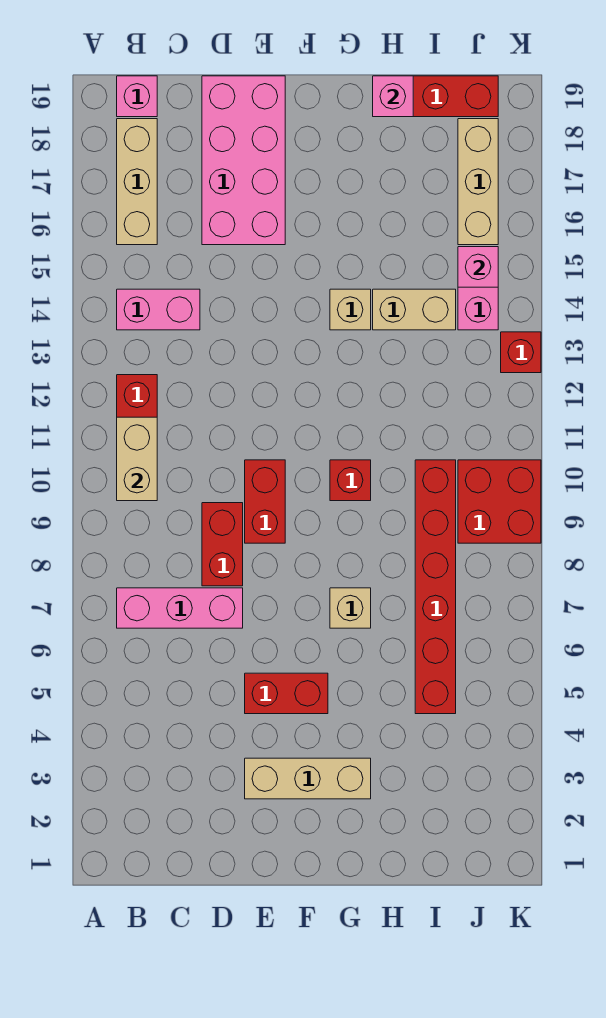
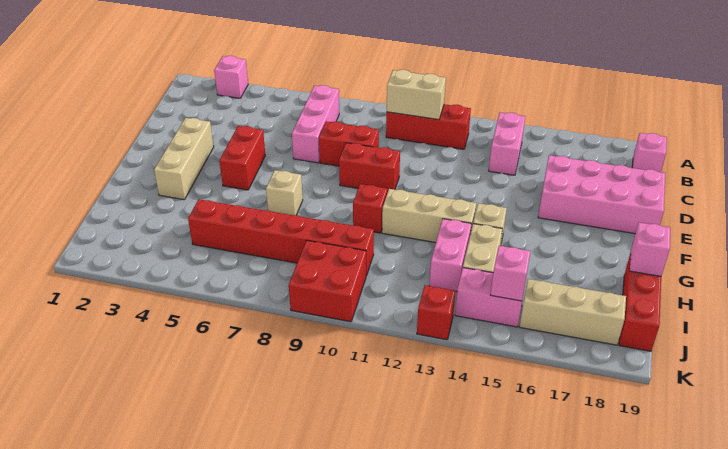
none -> pink brick A3 level 1
tan brick B16:B18 level 1 -> tan brick G11:G13 level 1
none -> pink brick H13:I13 level 1

